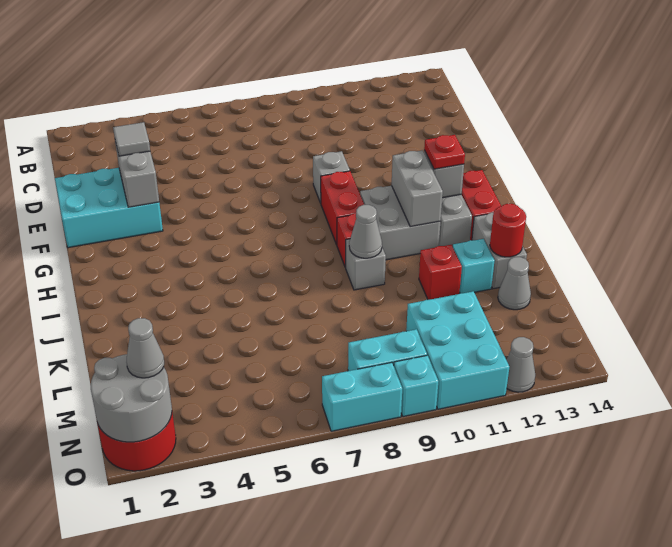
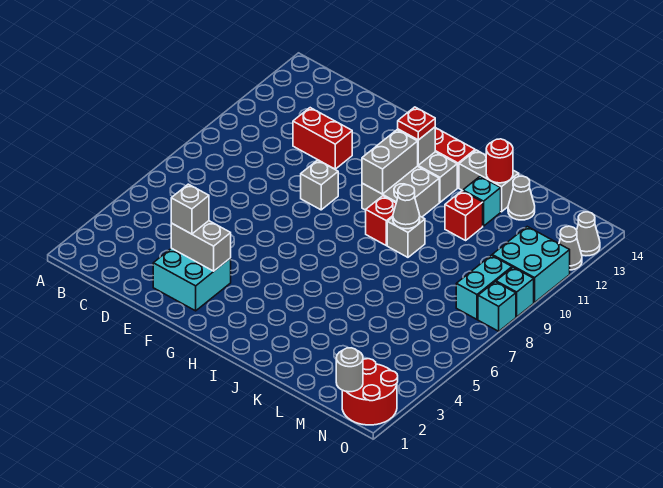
cyan brick E1:F3 level 1 -> cyan brick E2:F3 level 1
grey tile E3 level 3 -> grey brick E3 level 3
red brick G9:H9 level 1 -> red brick D11:E11 level 1
grey brick H11:I11 level 2 -> grey brick H10:H11 level 2
cyan brick M10:O11 level 1 -> cyan brick N10:O11 level 1
grey round brick N1:O2 level 2 -> grey round brick N1 level 2
grey cone N2 level 3 -> grey cone O13 level 1
cyan brick O7:O8 level 1 -> cyan brick O8 level 1

